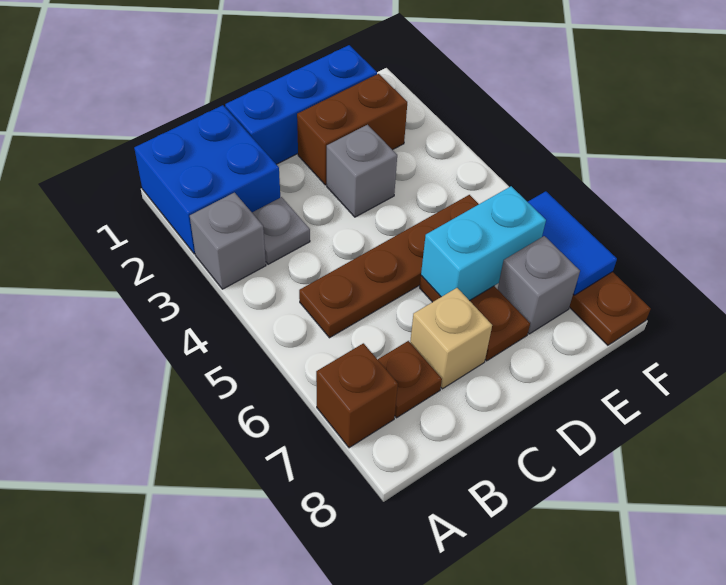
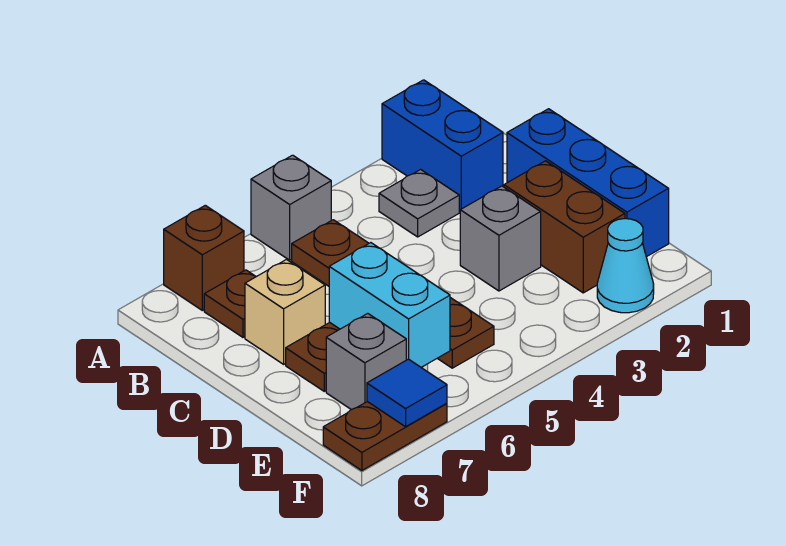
blue brick A1:B2 level 1 -> blue brick A2:B2 level 1
grey brick A3 level 1 -> grey brick A5 level 1
none -> cyan cone F2 level 1
blue tile F6:F7 level 2 -> blue tile F7 level 2

